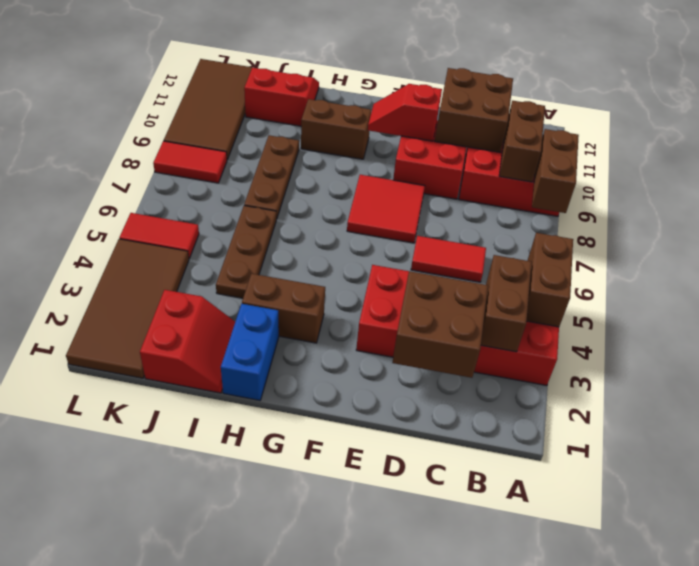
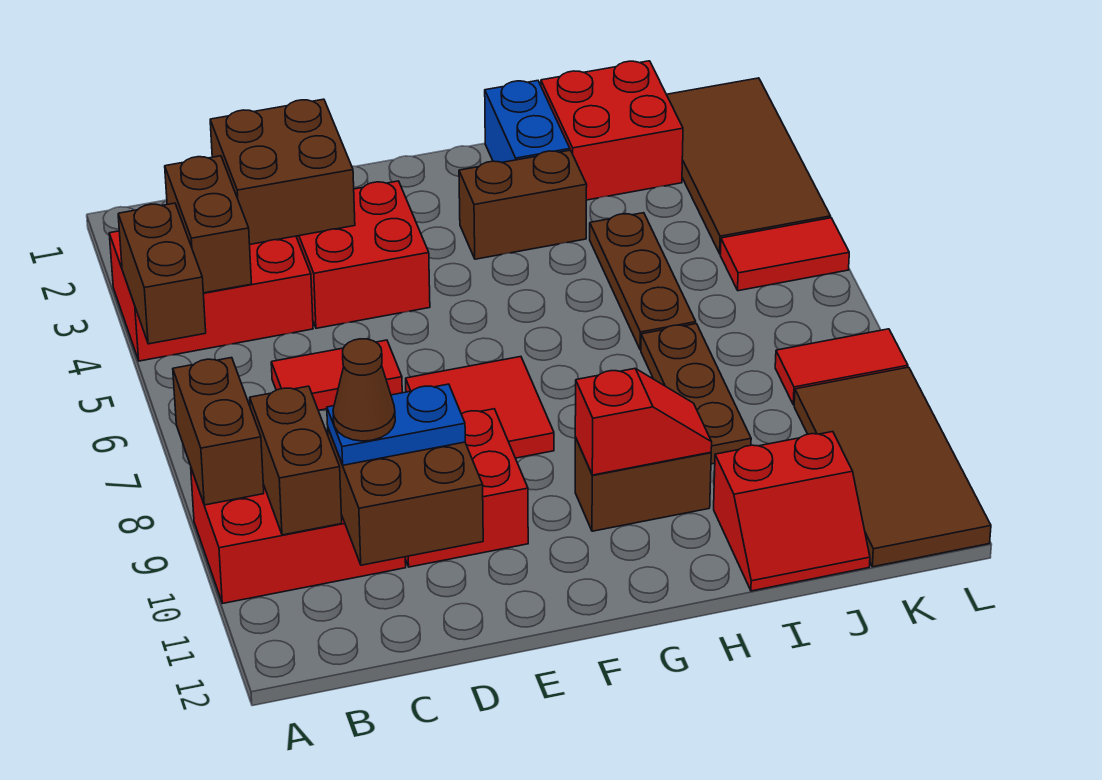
none -> blue plate C10:D10 level 3
none -> brown cone C10 level 4
red slope E10:F10 level 2 top E -> red slope G10:H10 level 2 top G
red slope I1:J2 level 1 top J -> red brick I1:J2 level 1

